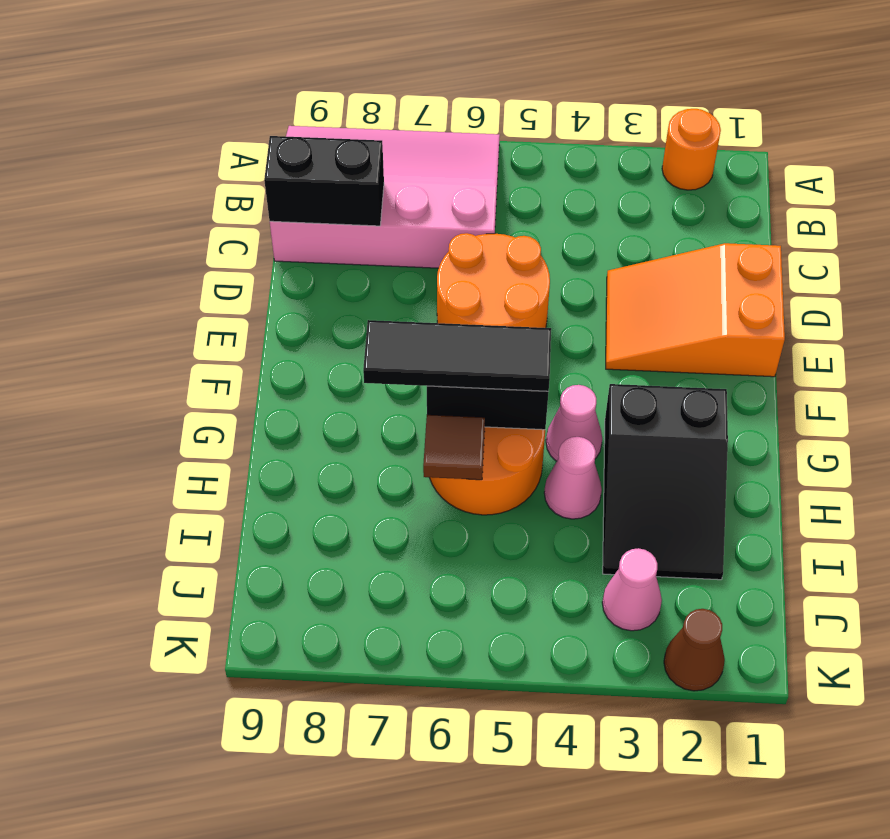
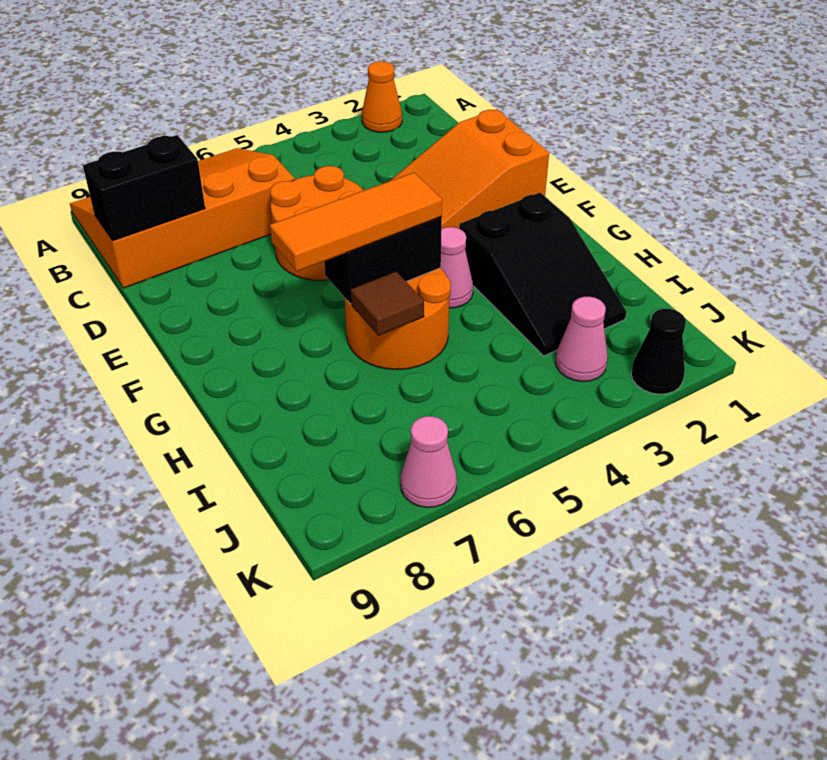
orange round brick A2 level 1 -> orange cone A2 level 1
pink slope A6:C9 level 1 top C -> orange slope A6:C9 level 1 top C
black tile G5:G7 level 3 -> orange tile G5:G7 level 3
pink cone H4 level 1 -> pink cone K7 level 1
brown cone K2 level 1 -> black cone K2 level 1

